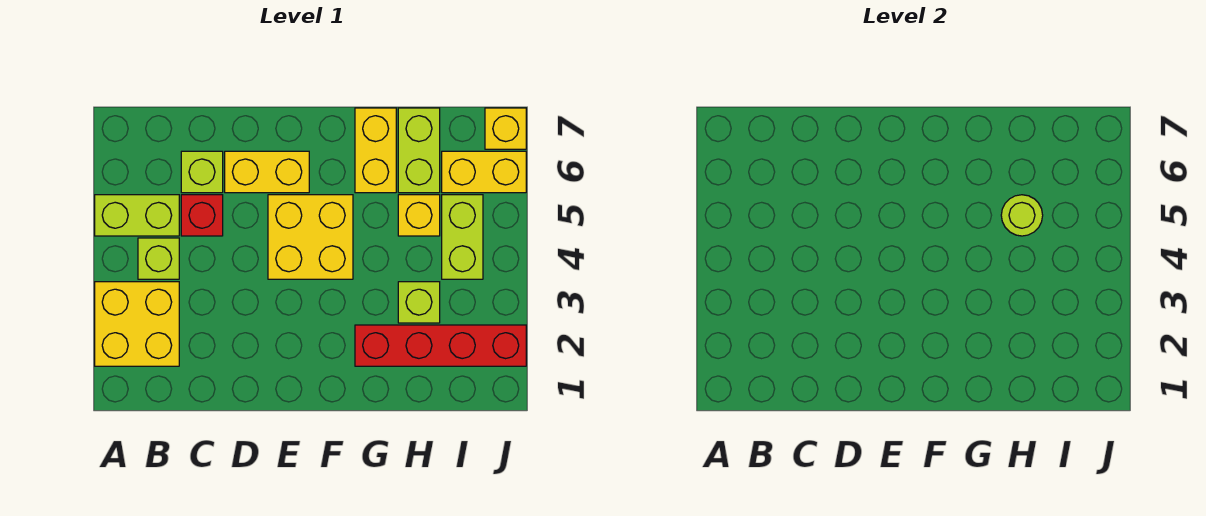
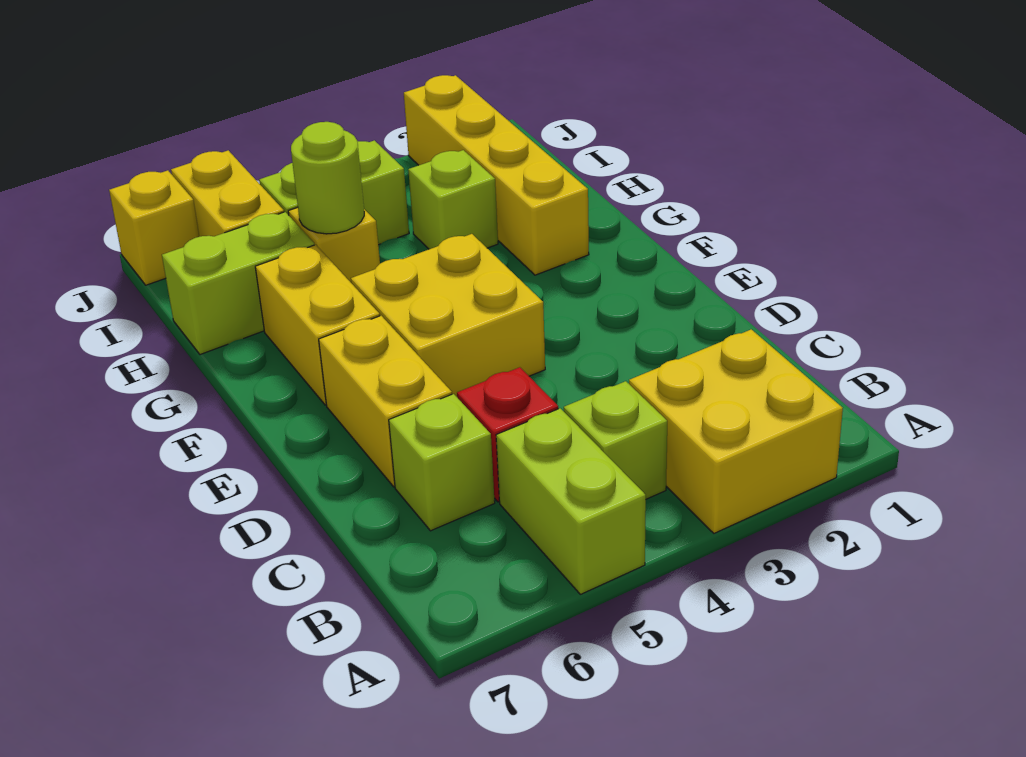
red brick G2:J2 level 1 -> yellow brick G2:J2 level 1
yellow brick G6:G7 level 1 -> yellow brick F6:G6 level 1

